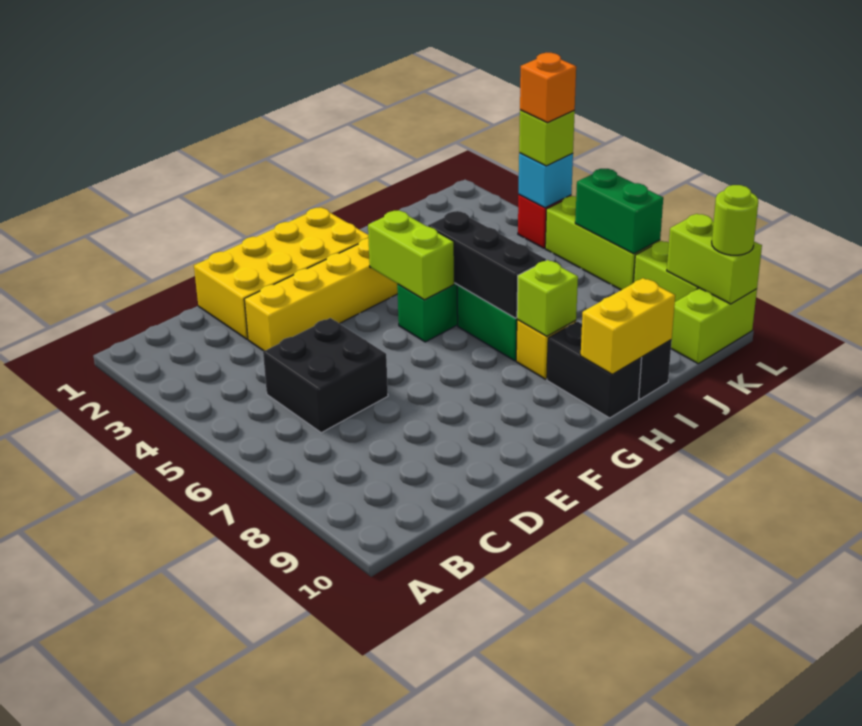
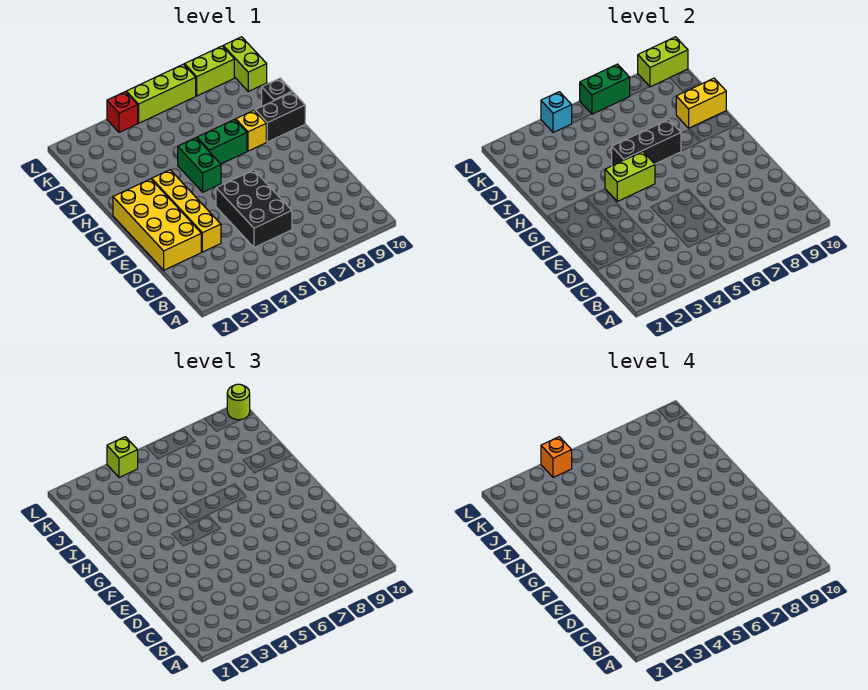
black brick C5:D6 level 1 -> black brick C5:E6 level 1
lime brick H8 level 2 -> none
yellow brick H10:I10 level 2 -> yellow brick I9:I10 level 2

